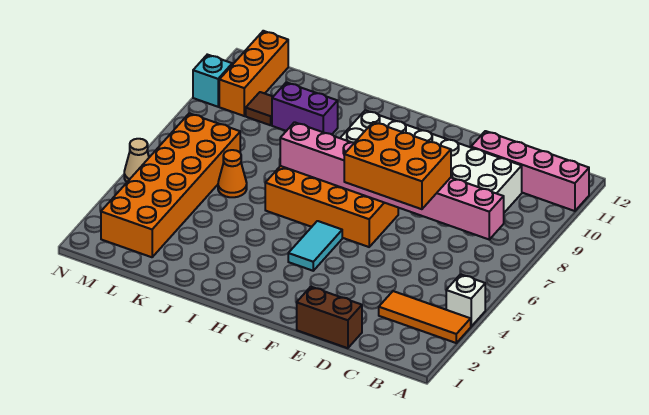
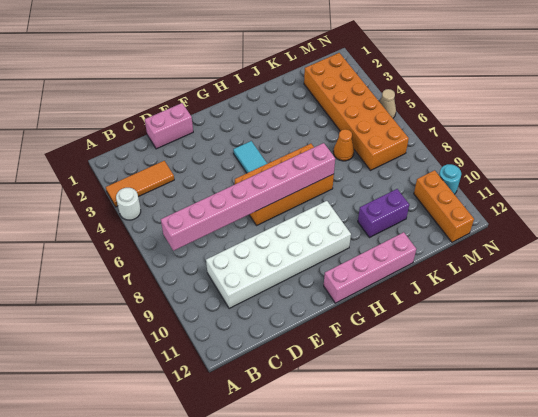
white brick A4 level 1 -> white round brick A4 level 1
pink brick A11:D11 level 1 -> pink brick G12:J12 level 1
brown brick D1:E1 level 1 -> pink brick D1:E1 level 1
orange brick D6:F7 level 3 -> none
brown tile L10 level 1 -> none
cyan brick N10 level 1 -> cyan round brick N10 level 1

